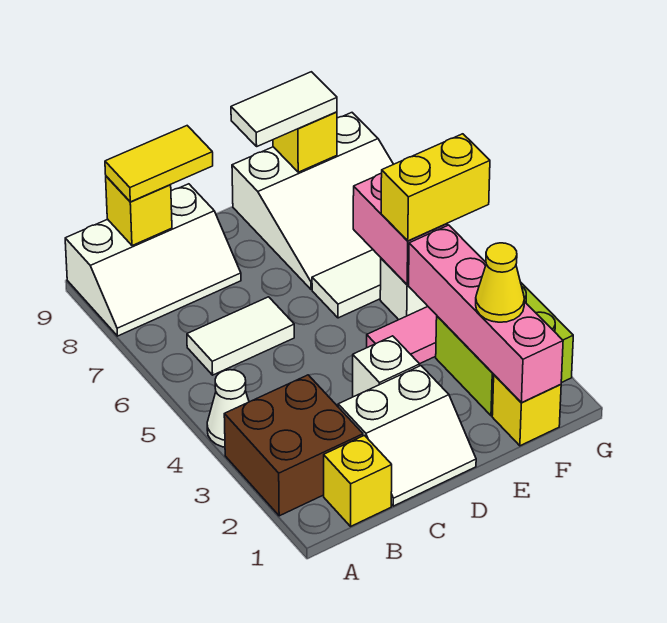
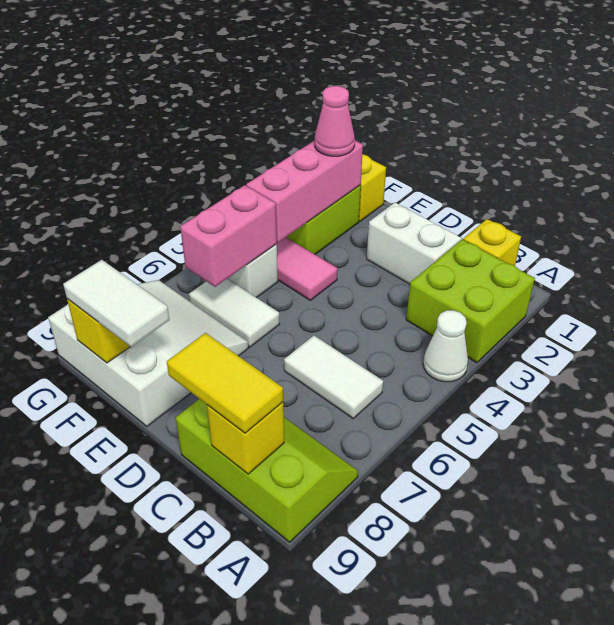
brown brick A2:B3 level 1 -> lime brick A2:B3 level 1
white slope A8:C9 level 1 top 9 -> lime slope A8:C9 level 1 top 9
white brick D3 level 1 -> none
pink brick F1:F4 level 2 -> pink brick F2:F4 level 2
yellow cone F2 level 3 -> pink cone F2 level 3
yellow brick F5:G5 level 3 -> none

